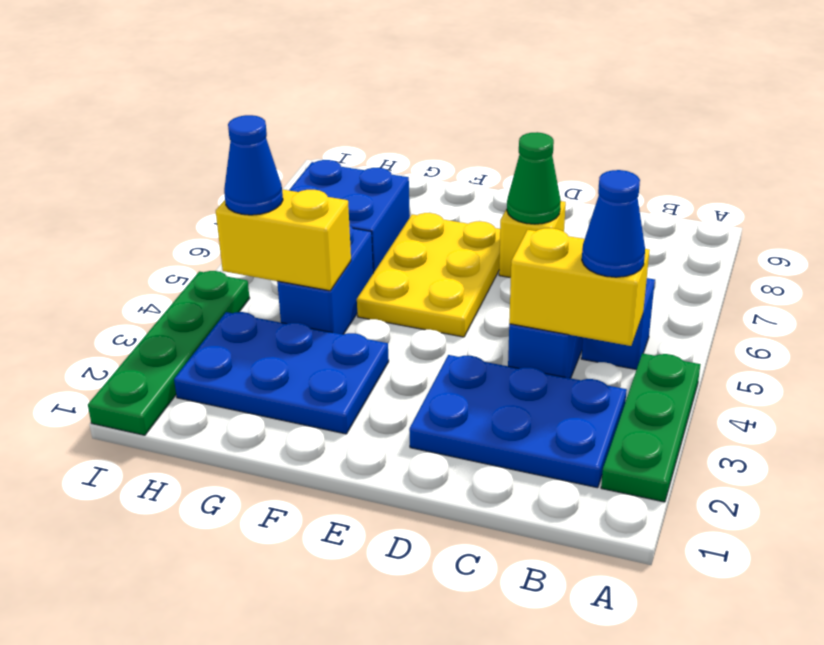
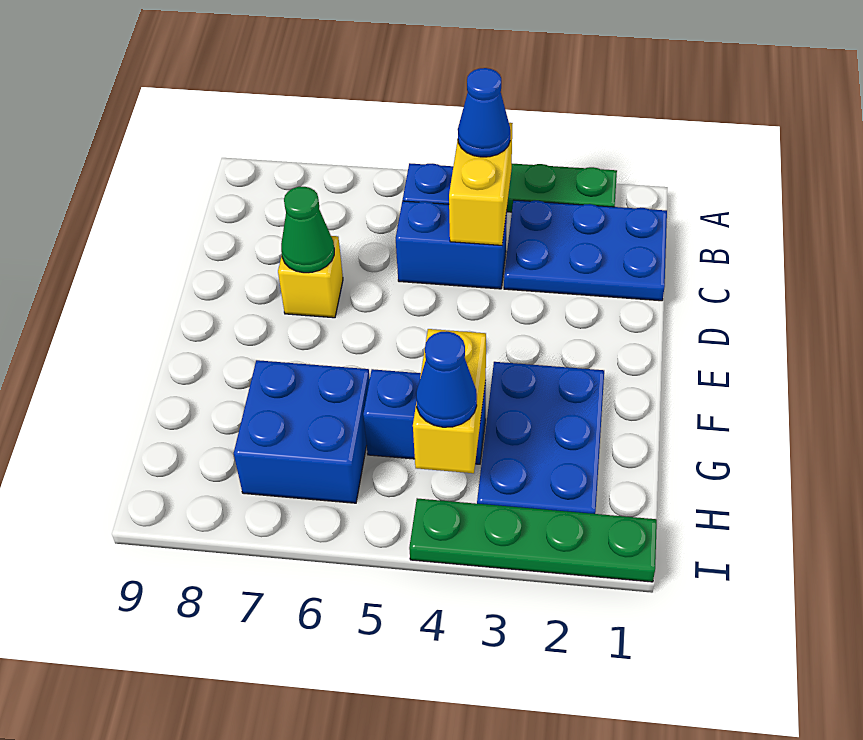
blue plate B2:D3 level 1 -> blue plate B1:C3 level 1
yellow plate E5:F7 level 1 -> none

